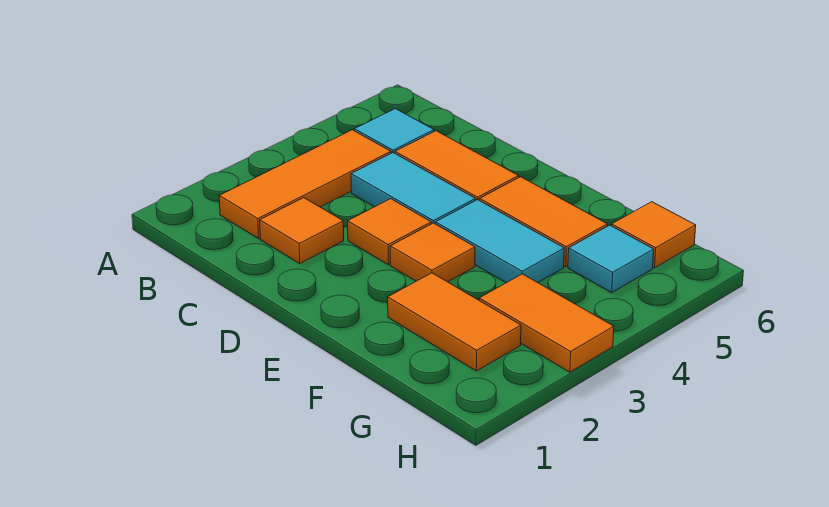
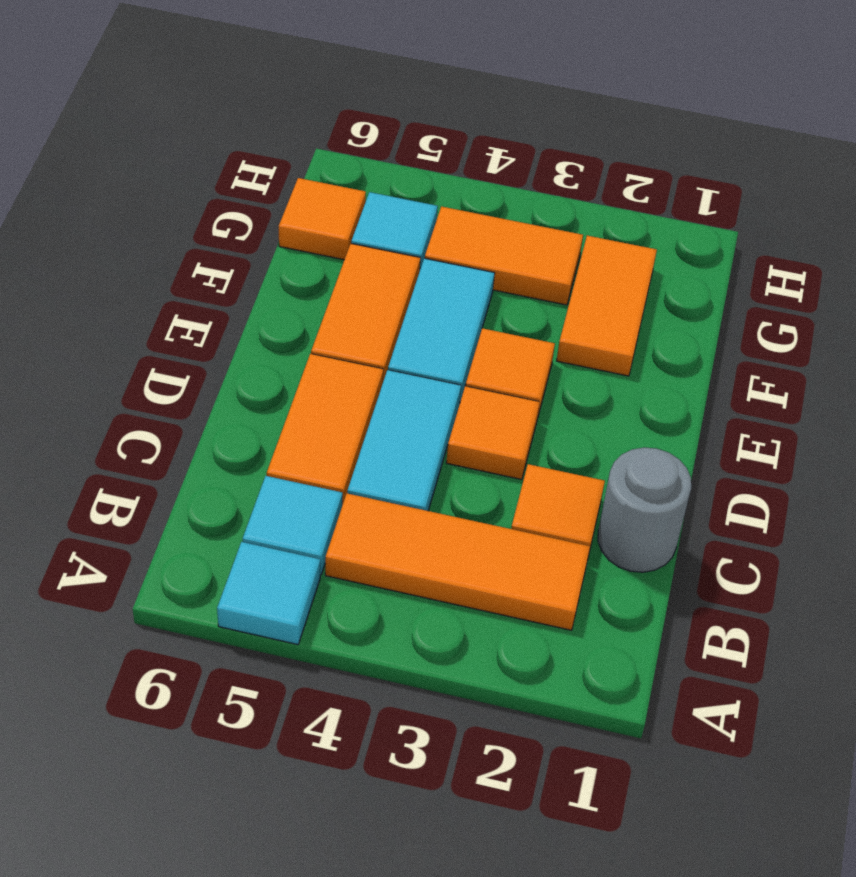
none -> cyan tile A5 level 1
none -> grey round brick C1 level 1
orange tile G3:H3 level 1 -> orange tile G3:G4 level 1

